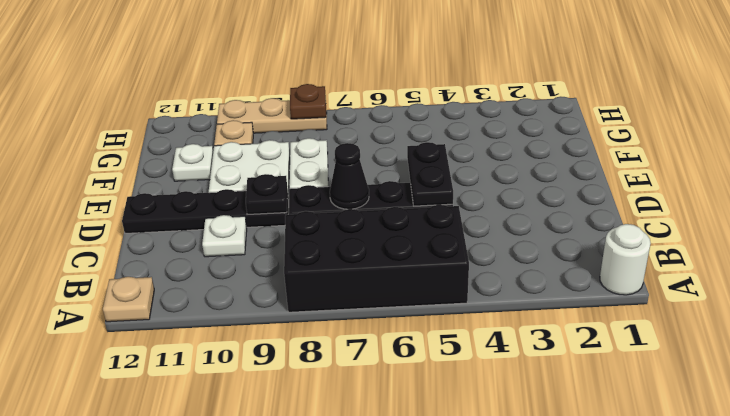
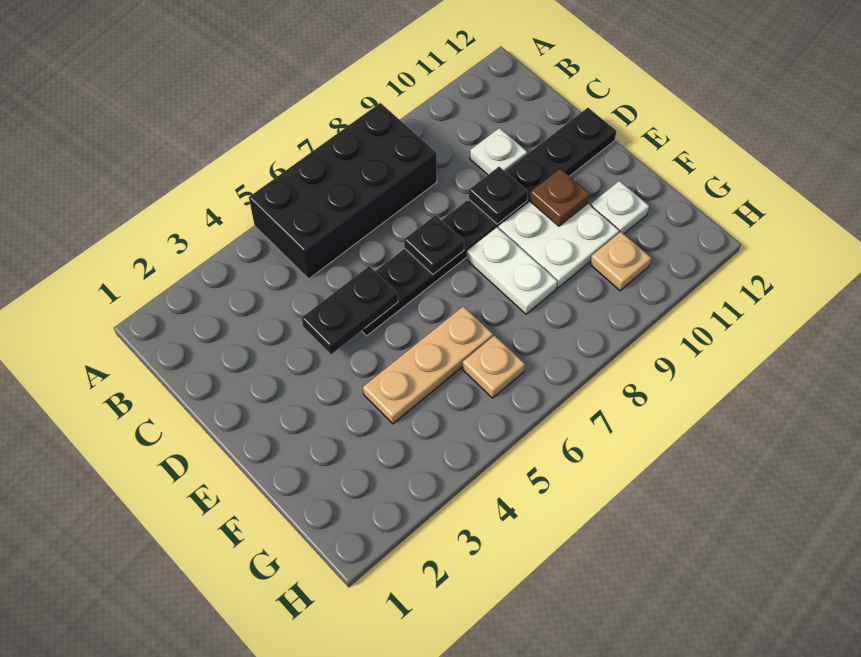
white round brick A1 level 1 -> none
tan plate A12 level 1 -> tan plate G6 level 1
black plate D5:E5 level 2 -> black plate D4:D5 level 2
black cone D7 level 2 -> black plate D7 level 2
tan plate H8:H10 level 1 -> tan plate F4:F6 level 1
brown plate H8 level 2 -> brown plate E10 level 2

